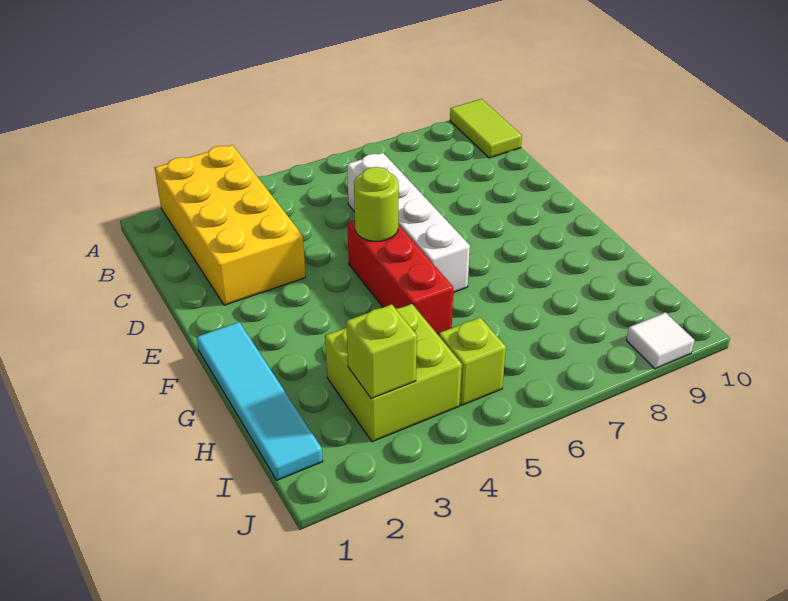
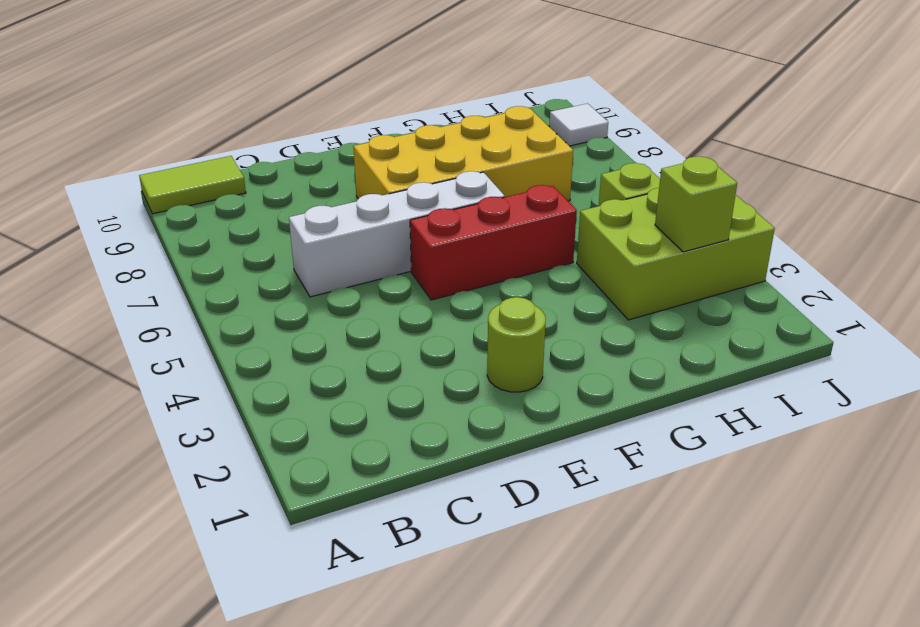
yellow brick A2:D3 level 1 -> yellow brick E7:H8 level 1
lime round brick E5 level 2 -> lime round brick E2 level 1
cyan tile F1:I1 level 1 -> none
lime brick H3:I4 level 1 -> lime brick H3:J4 level 1

